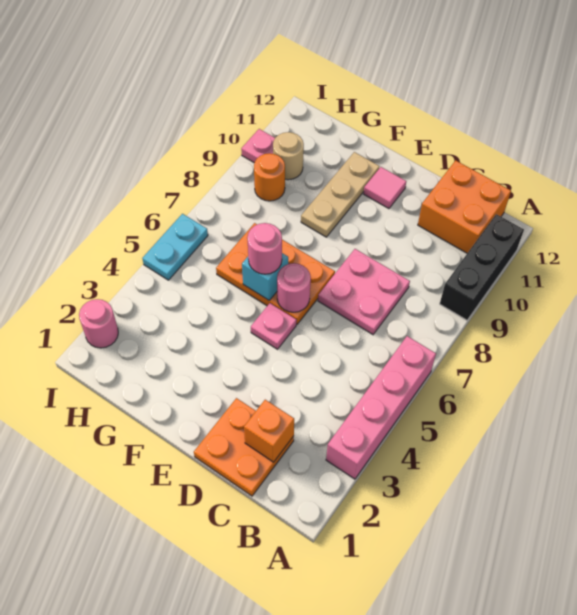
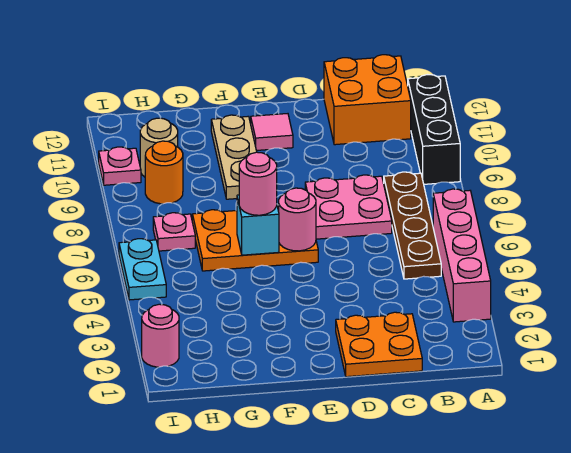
none -> brown plate B5:B8 level 1
orange brick C2 level 2 -> none
pink plate E5 level 1 -> pink plate H7 level 1

